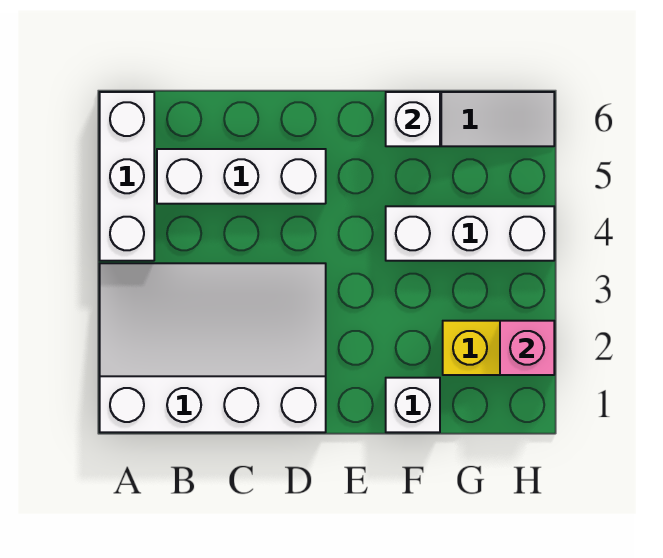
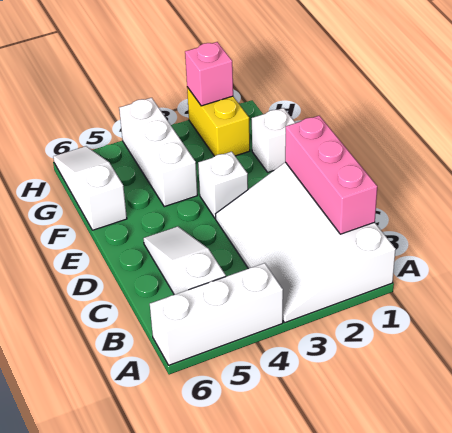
none -> pink brick B1:D1 level 2
white brick B5:D5 level 1 -> white slope B5:D5 level 1 top B
white brick F6 level 2 -> white brick E3 level 1

